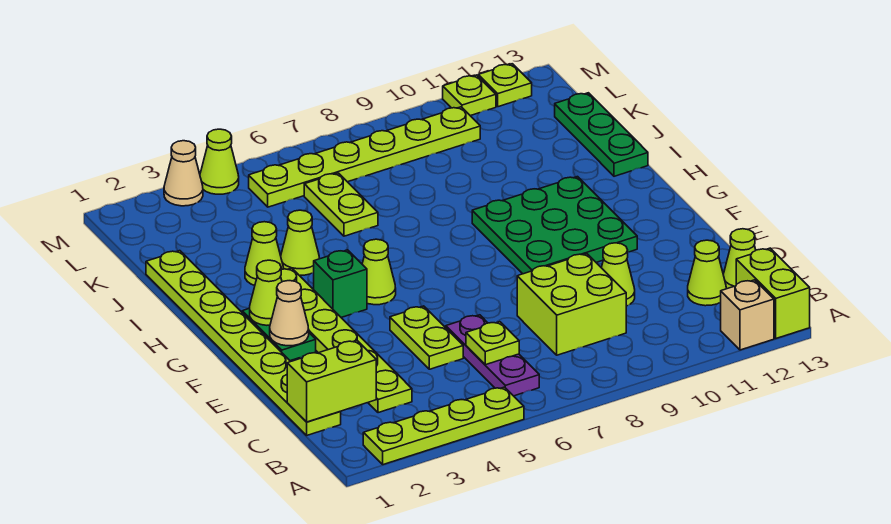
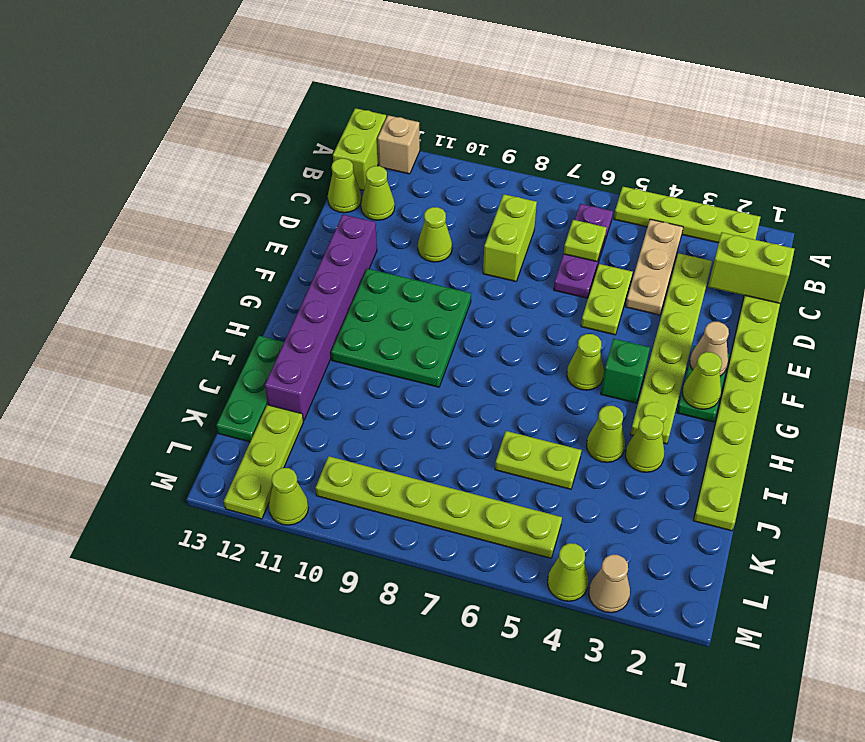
none -> tan plate B4:D4 level 1
lime brick C8:D9 level 1 -> lime brick C8:D8 level 1
none -> purple brick E12:J12 level 1
lime plate J6:K6 level 1 -> lime plate J5:J6 level 1
lime plate M11 level 1 -> lime cone M11 level 1
lime plate M12 level 1 -> lime plate K12:M12 level 1

